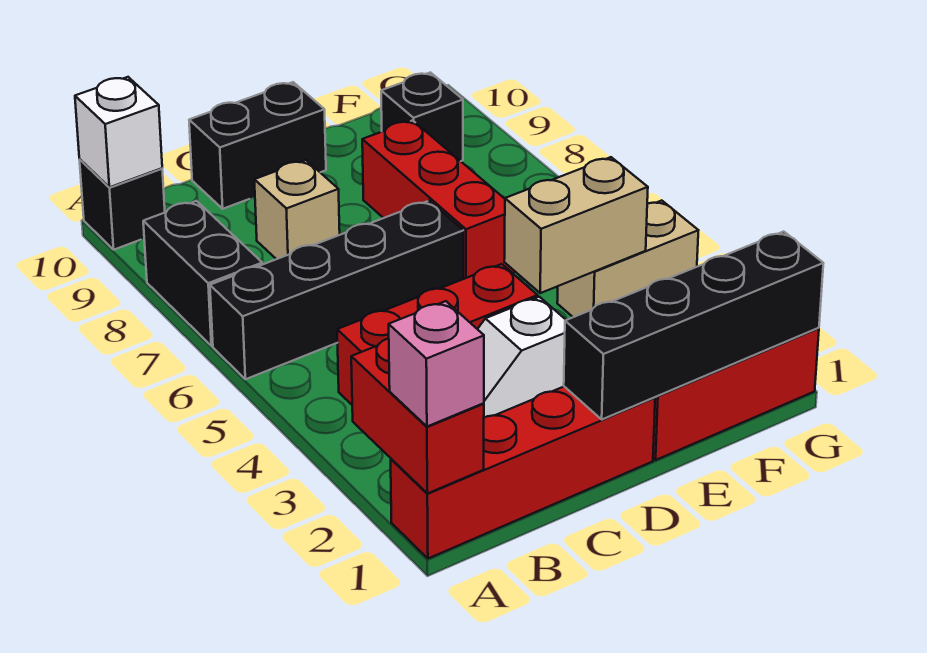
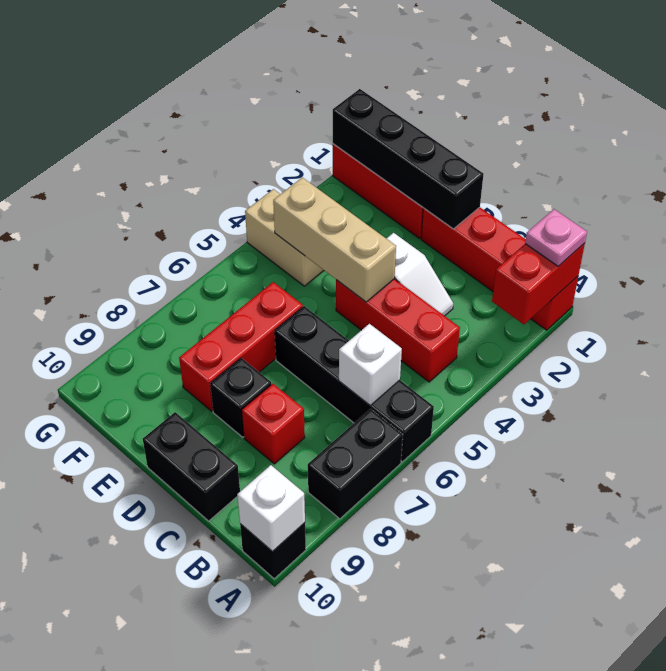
pink brick A1 level 3 -> pink plate A1 level 3
none -> white brick B6 level 2
tan brick C8 level 1 -> red brick C8 level 1
tan brick E4:F4 level 2 -> tan brick D4:F4 level 2
black brick F9 level 1 -> black brick D8 level 1

